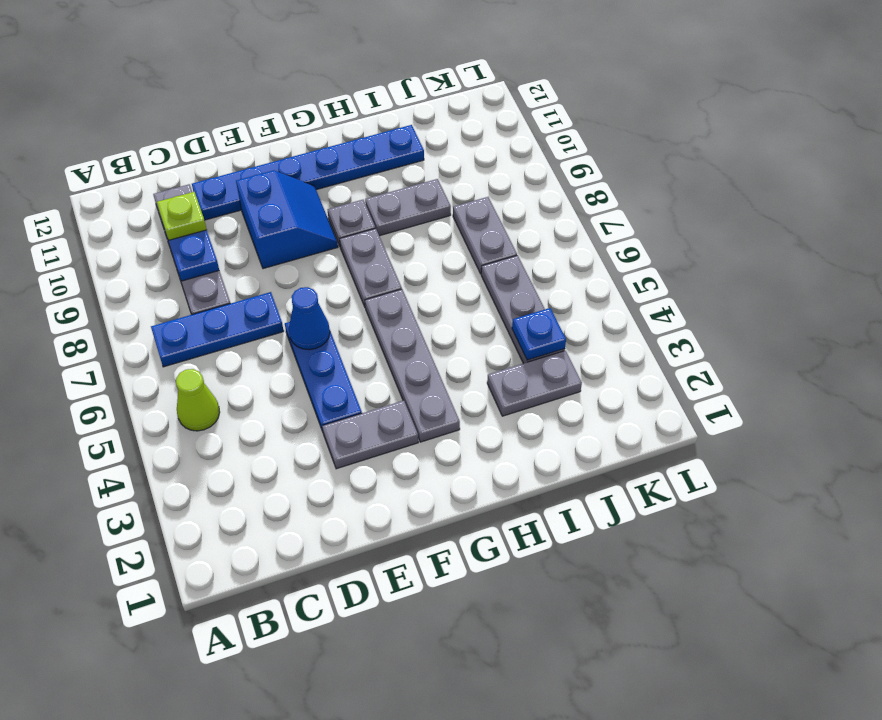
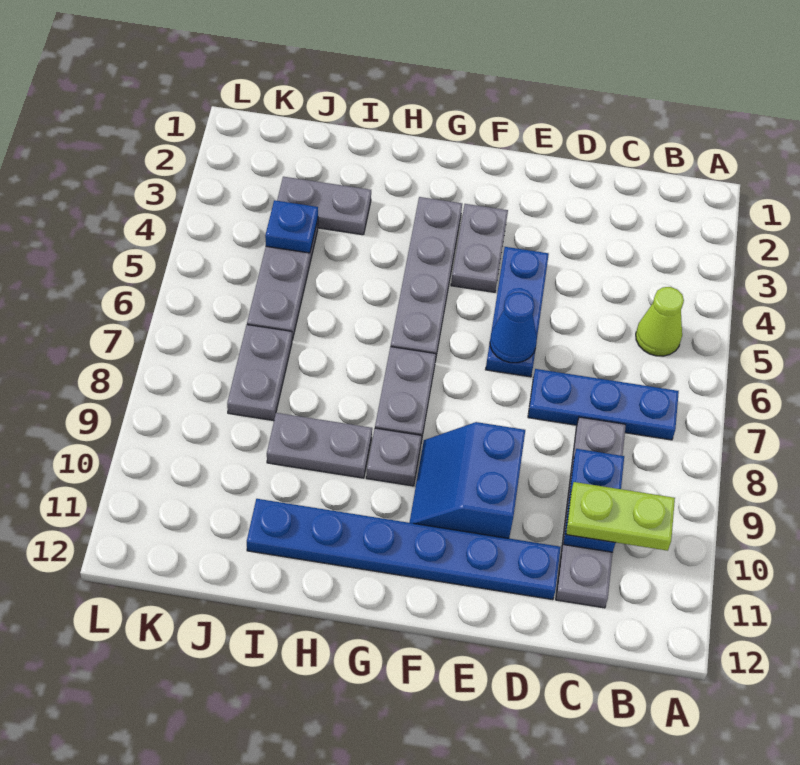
lime plate C10 level 3 -> lime plate B10:C10 level 3
grey plate E3:F3 level 1 -> grey plate F3:F4 level 1

